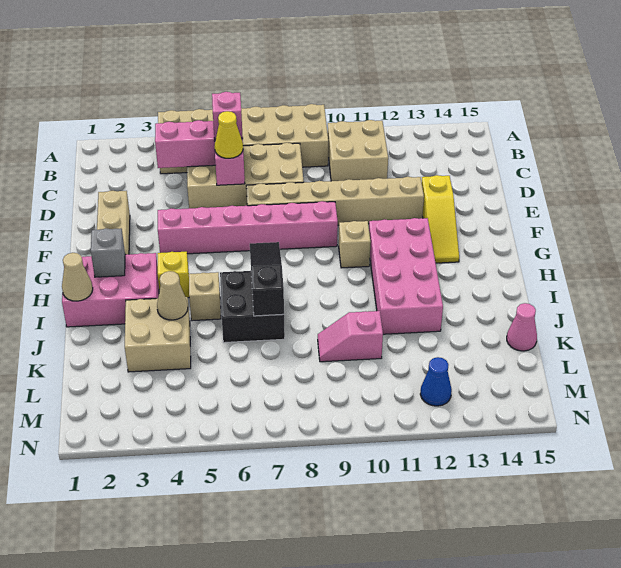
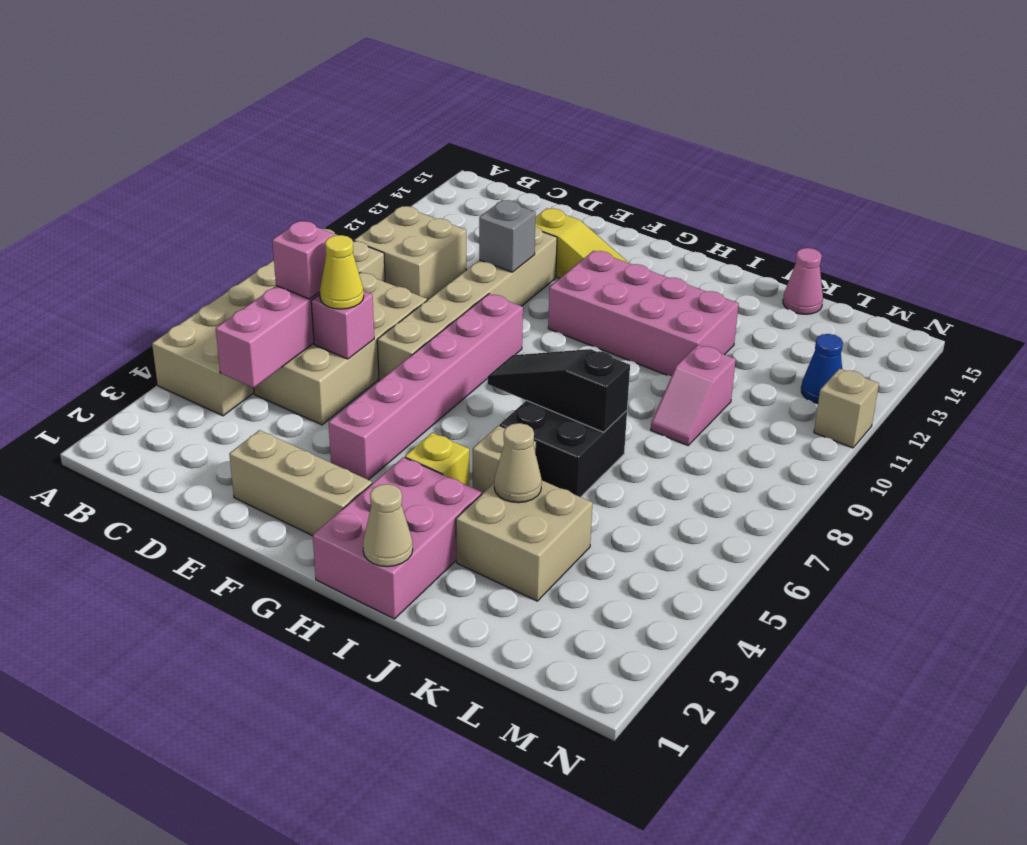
tan brick G10 level 1 -> tan brick N11 level 1
grey brick H2 level 2 -> grey brick E11 level 2

